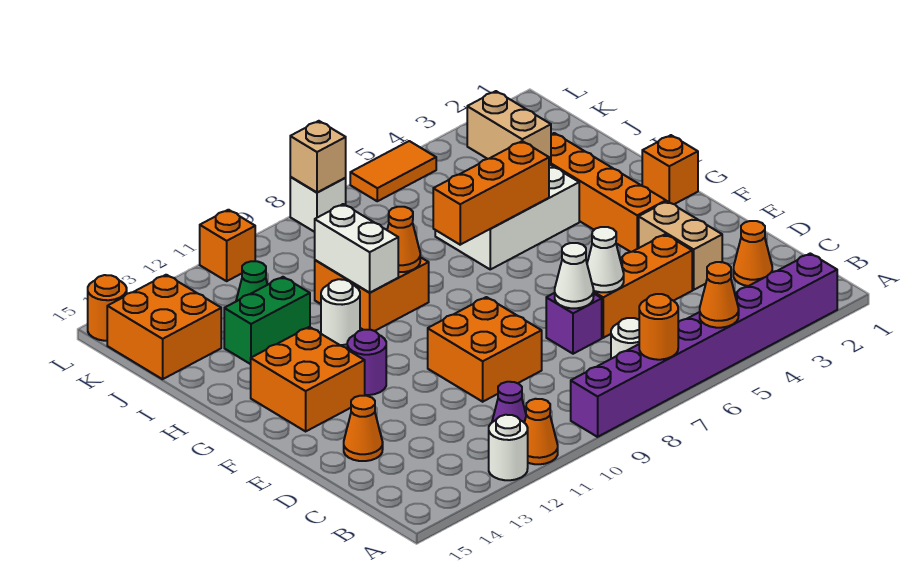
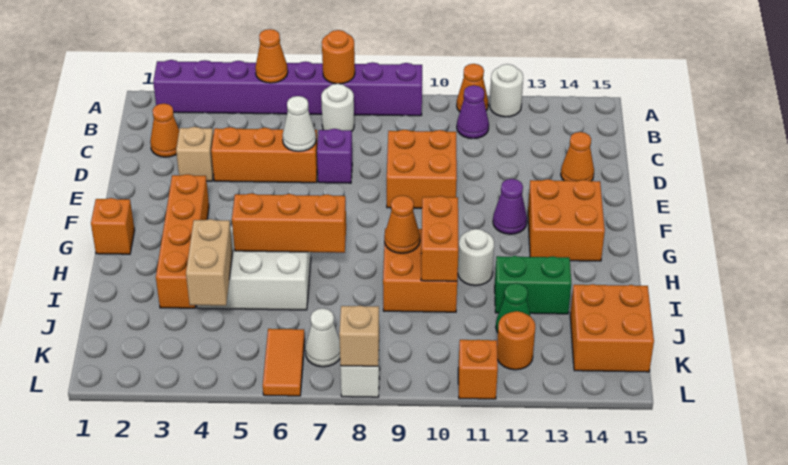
tan brick D3:E3 level 1 -> tan brick D3 level 1
white cone D7 level 2 -> white cone K7 level 1
purple round brick F12 level 1 -> purple cone F12 level 1
white brick H10:I10 level 2 -> orange brick H10:I10 level 2
orange tile L5:L6 level 1 -> orange tile K6:L6 level 1
orange round brick L15 level 1 -> orange round brick K12 level 1

